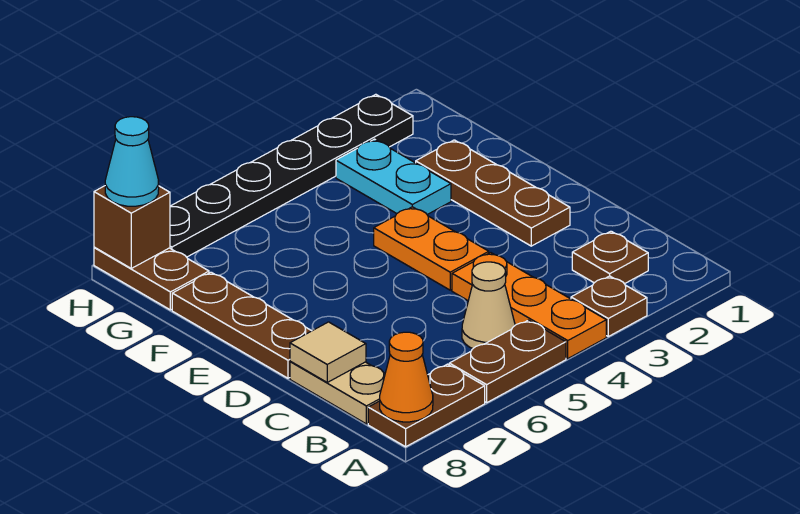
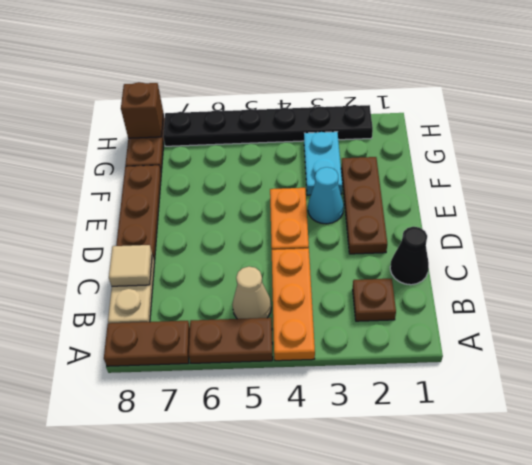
brown plate A3 level 1 -> none
orange cone A8 level 2 -> none
none -> black cone C1 level 1
cyan cone H8 level 3 -> cyan cone E3 level 1

